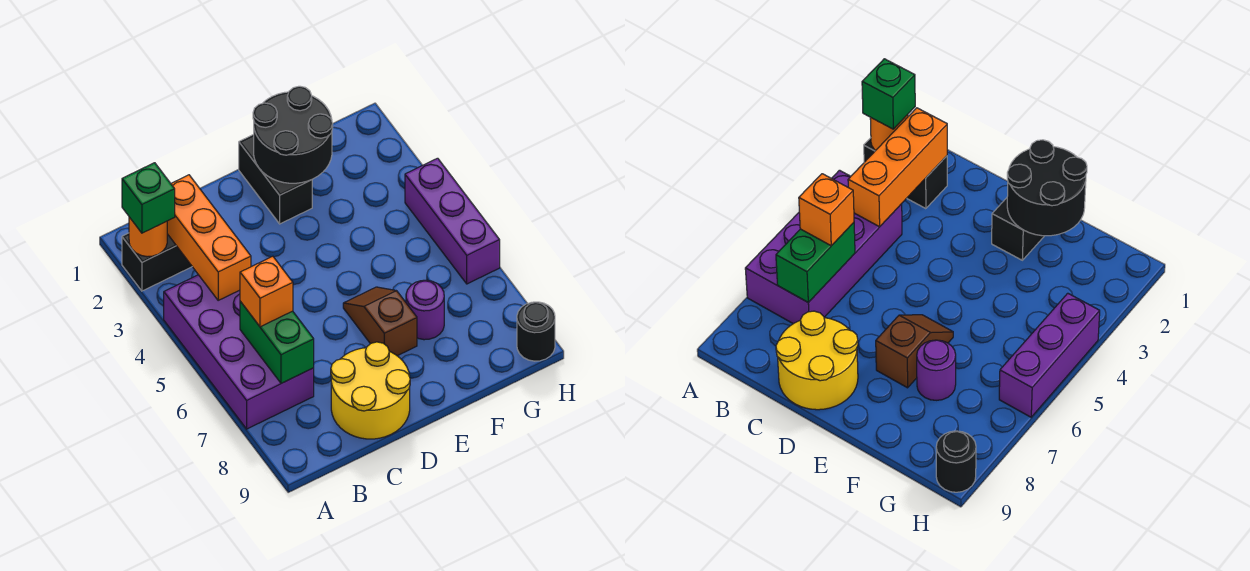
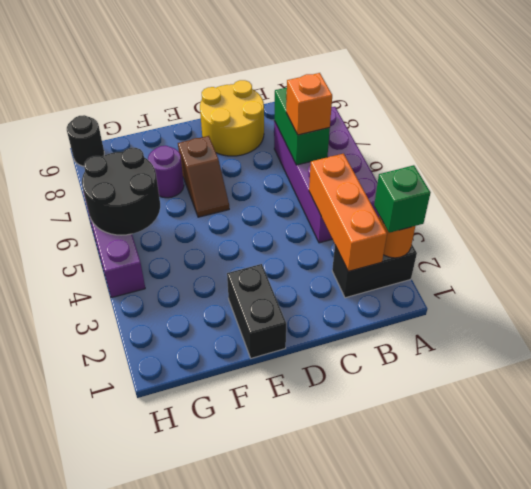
black round brick E1:F2 level 2 -> black round brick G5:H6 level 2

